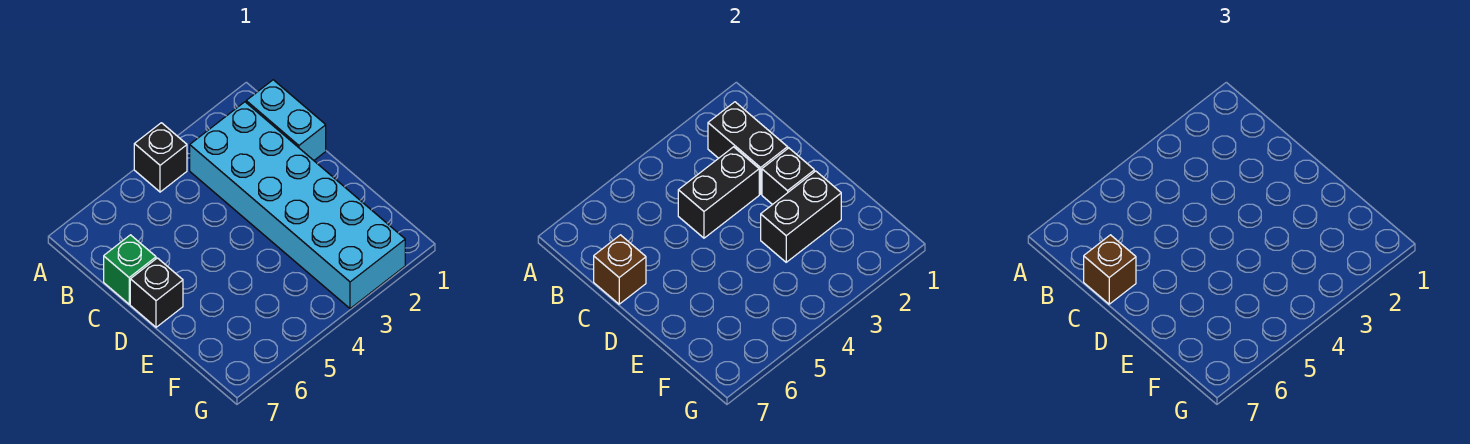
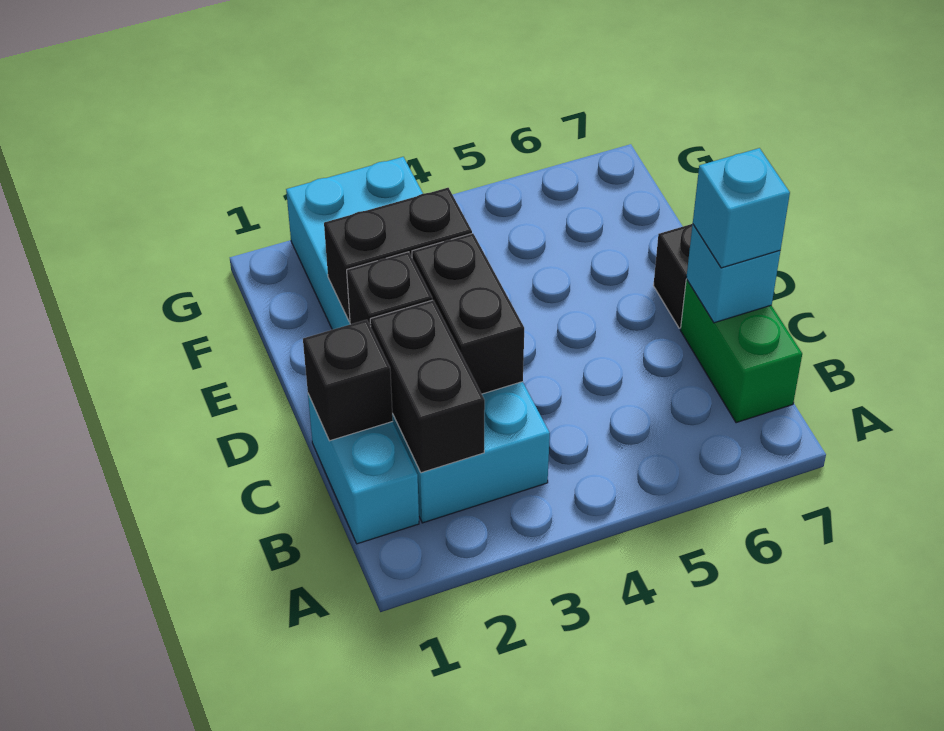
black brick A4 level 1 -> black brick C1 level 2
black brick C3:C4 level 2 -> black brick C3:D3 level 2
green brick C7 level 1 -> green brick B7:C7 level 1
brown brick C7 level 2 -> cyan brick C7 level 2
brown brick C7 level 3 -> cyan brick C7 level 3

